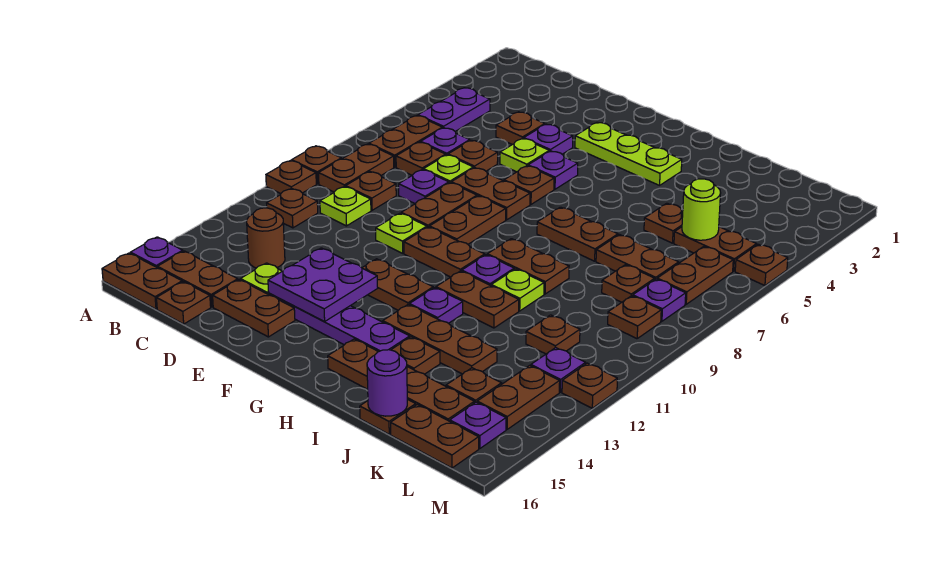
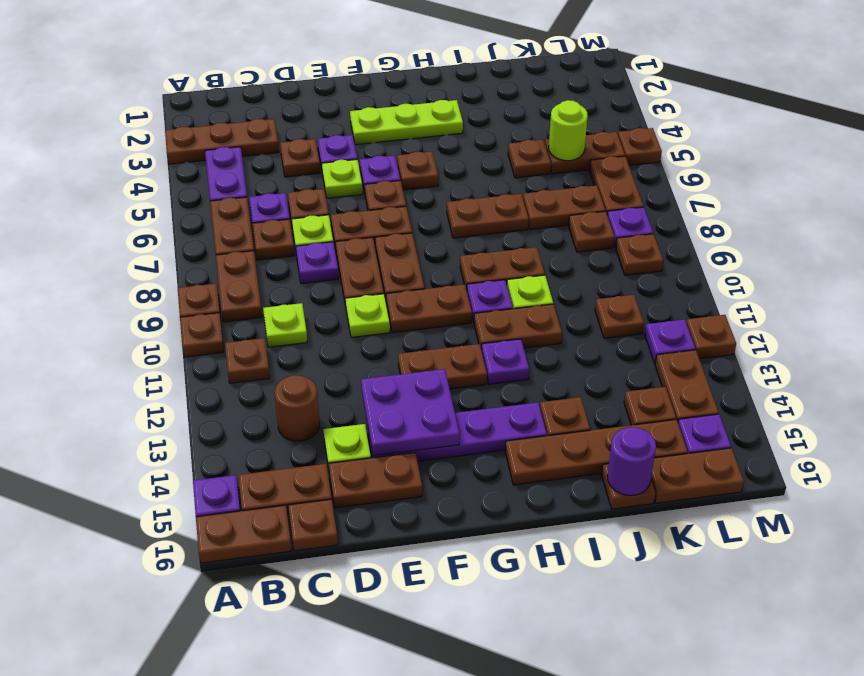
brown plate C9 level 1 -> brown plate G5 level 1
brown plate H13:J13 level 1 -> brown plate A3:C3 level 1

